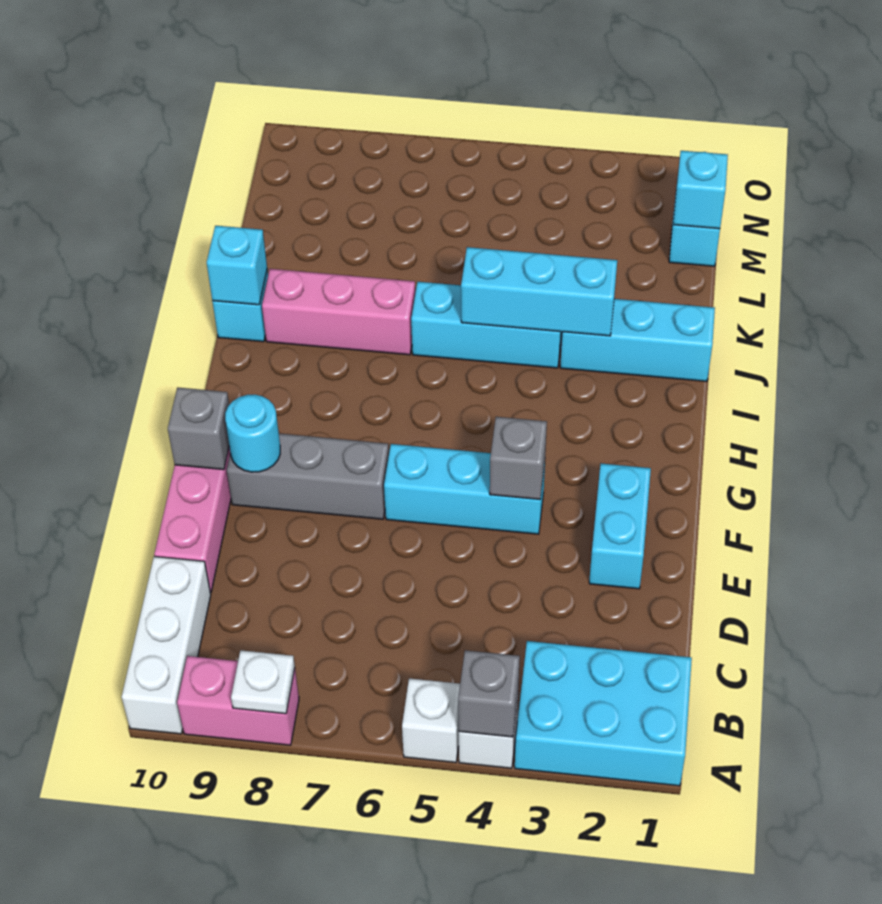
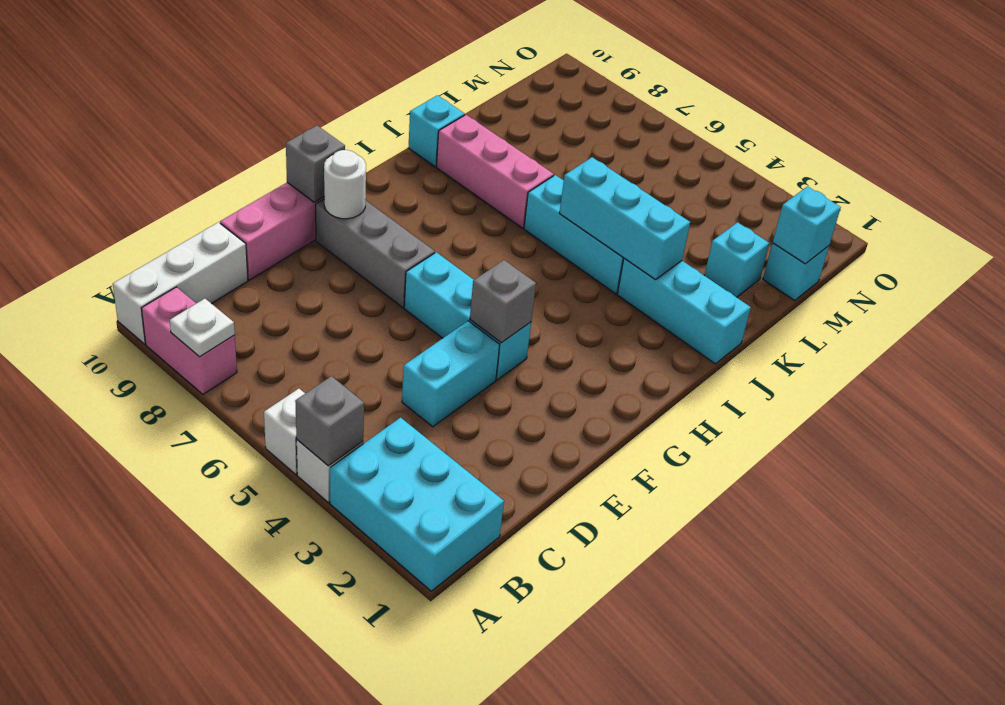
cyan brick E2:F2 level 1 -> cyan brick D4:E4 level 1
cyan round brick F9 level 2 -> white round brick F9 level 2
cyan brick J10 level 2 -> cyan brick L2 level 1

